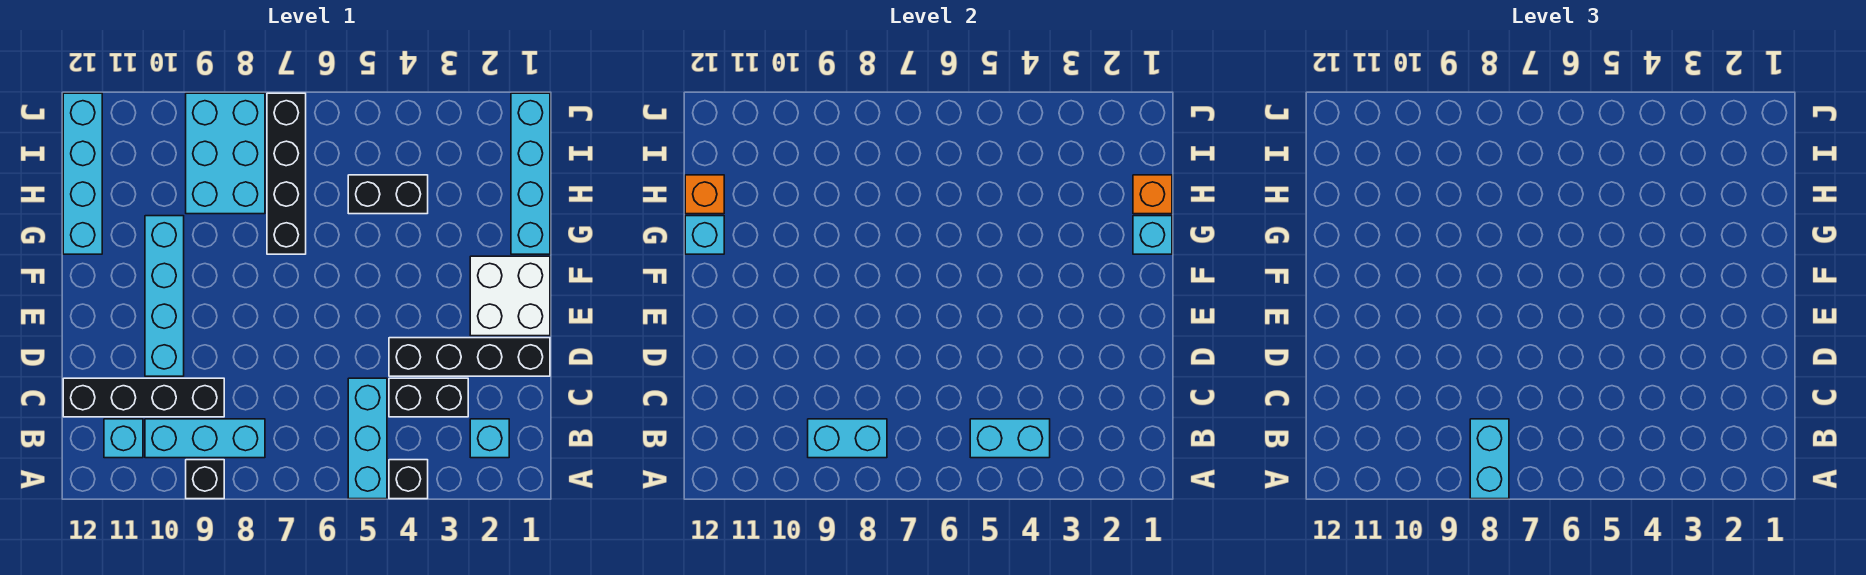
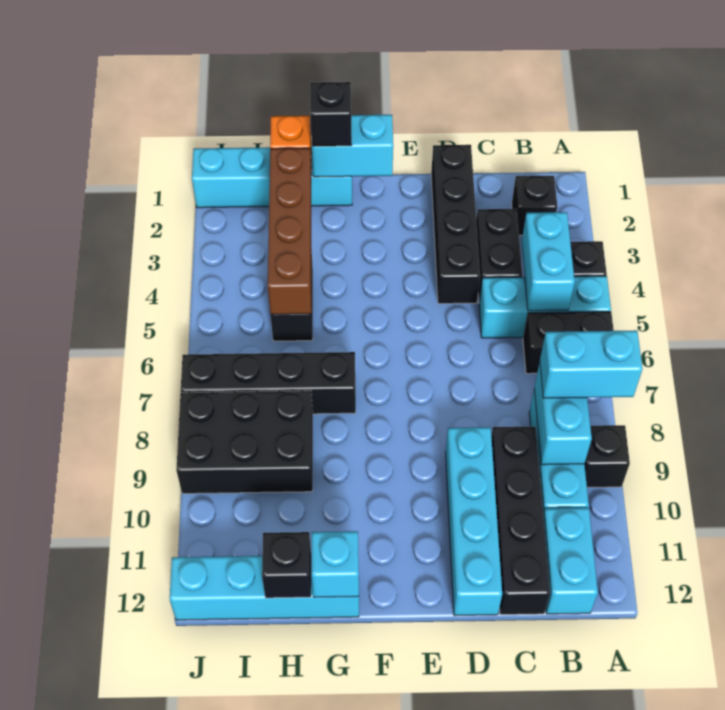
none -> black brick A6:B6 level 1
cyan brick B2 level 1 -> black brick B2 level 1
cyan brick B11 level 1 -> cyan brick B11:B12 level 1
cyan brick D10:G10 level 1 -> cyan brick D9:D12 level 1
white brick E1:F2 level 1 -> none
cyan brick G1 level 2 -> cyan brick F1:G1 level 2
none -> black brick G1 level 3
none -> brown brick H2:H5 level 2
cyan brick H8:J9 level 1 -> black brick H8:J9 level 1
orange brick H12 level 2 -> black brick H12 level 2

